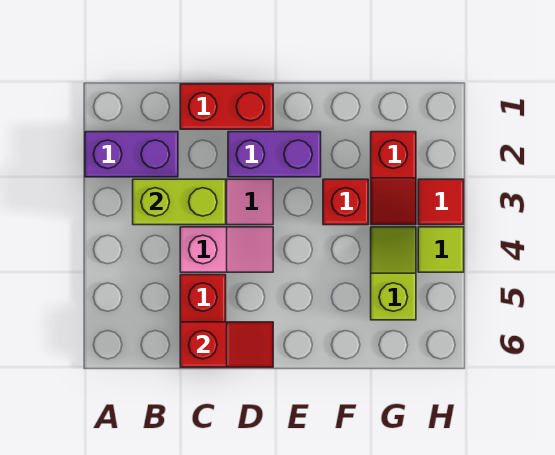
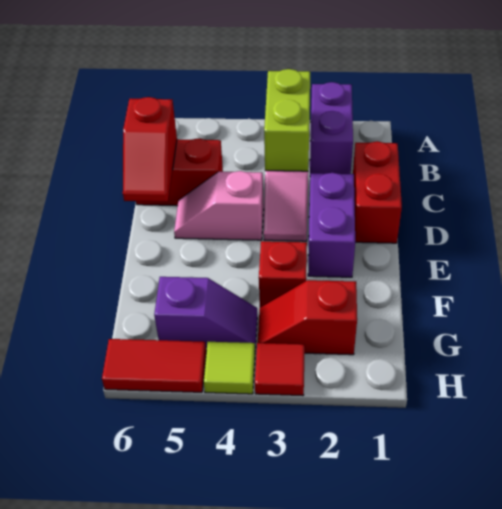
pink slope C4:D4 level 1 top C -> pink slope D4:D5 level 1 top 4
lime slope G4:G5 level 1 top 5 -> purple slope G4:G5 level 1 top 5
none -> red tile H5:H6 level 1

